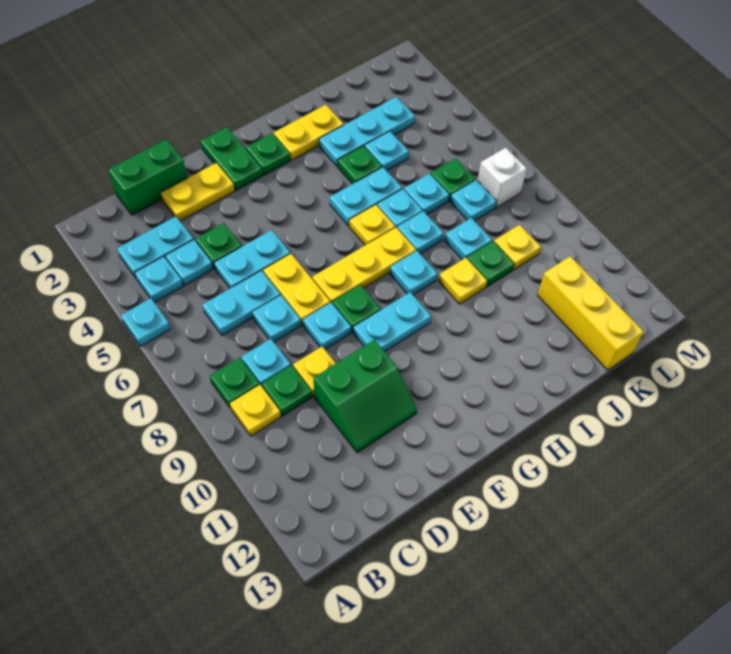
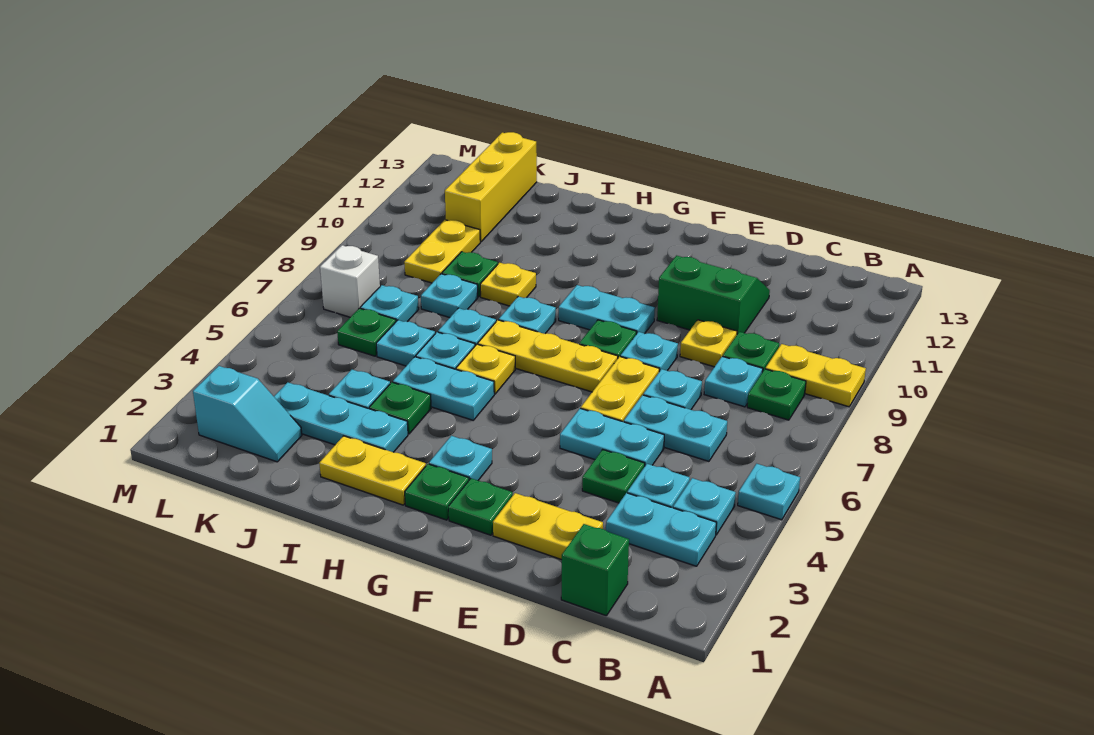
yellow plate B9 level 1 -> yellow plate A9:B9 level 1
green brick C1:D1 level 1 -> green brick C1 level 1
green plate F1:F2 level 1 -> green plate F2 level 1
none -> cyan plate G3 level 1
none -> cyan slope K2:L2 level 1 top L
yellow plate K9 level 1 -> yellow plate K9:K10 level 1

